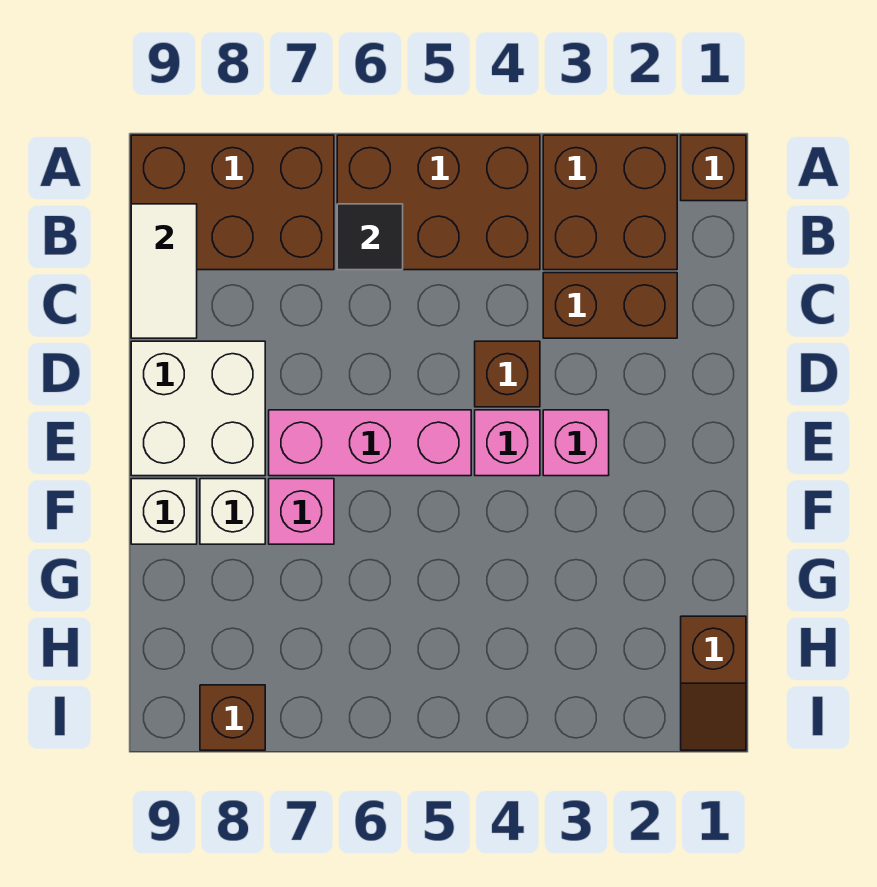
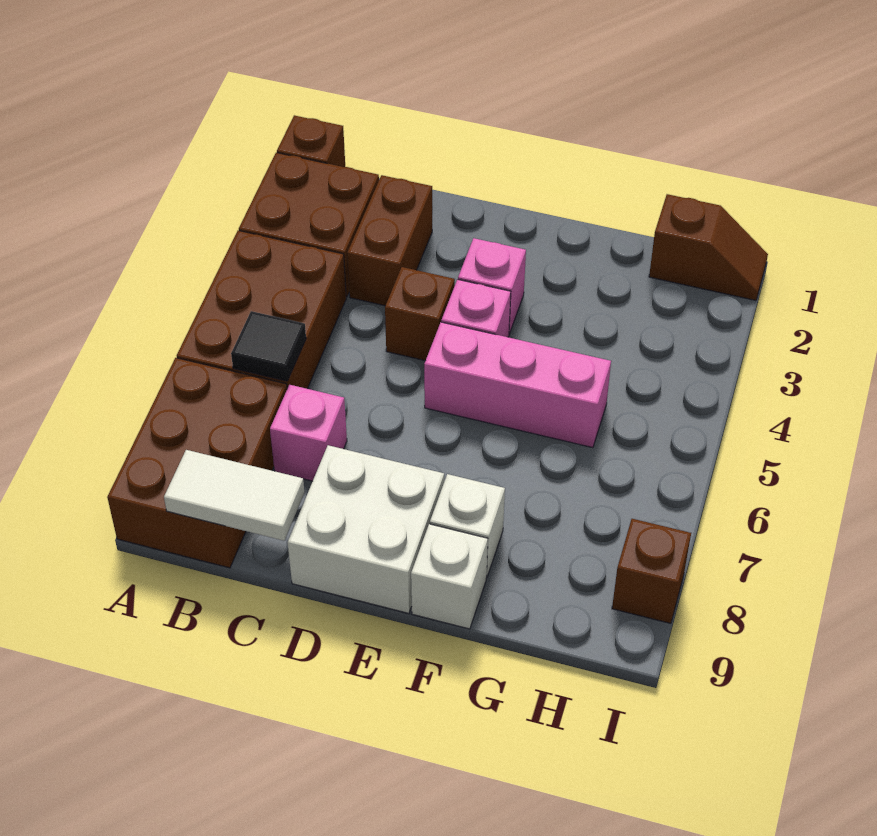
pink brick E5:E7 level 1 -> pink brick E5:G5 level 1
pink brick F7 level 1 -> pink brick C7 level 1

